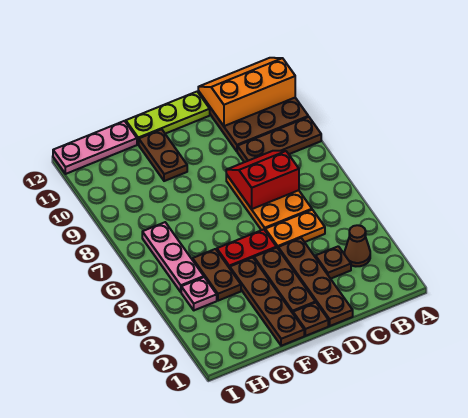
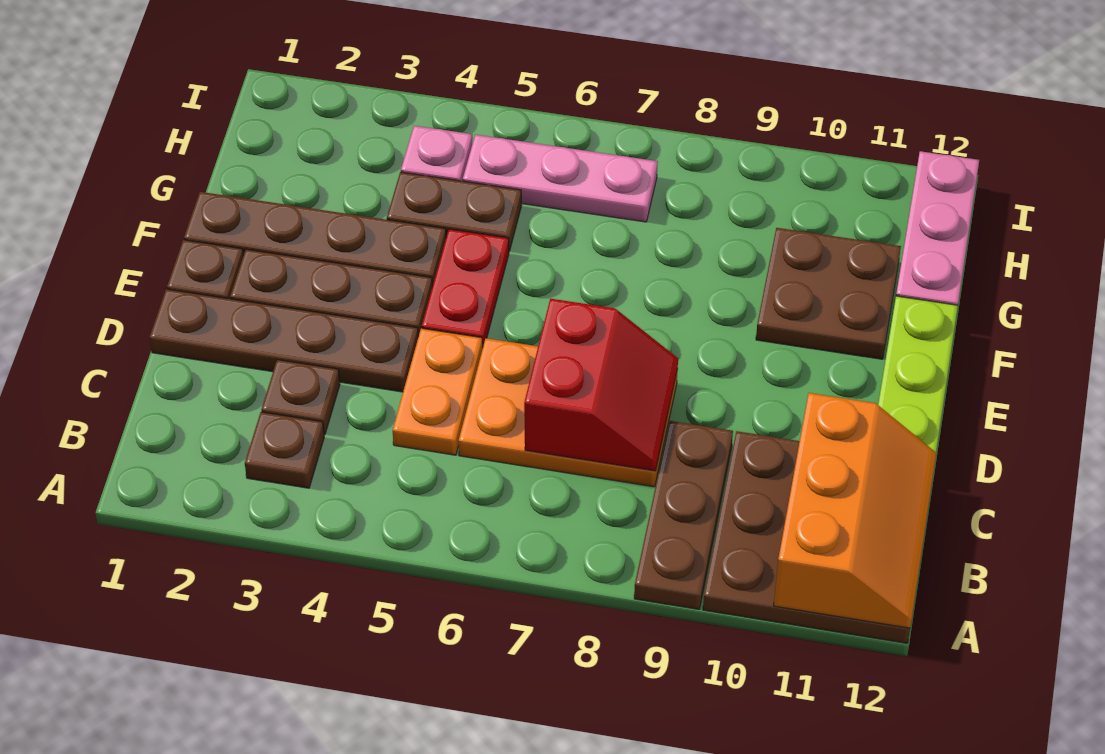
brown cone B3 level 1 -> brown plate B3 level 1
brown plate F10:F11 level 1 -> brown plate F10:G11 level 1

